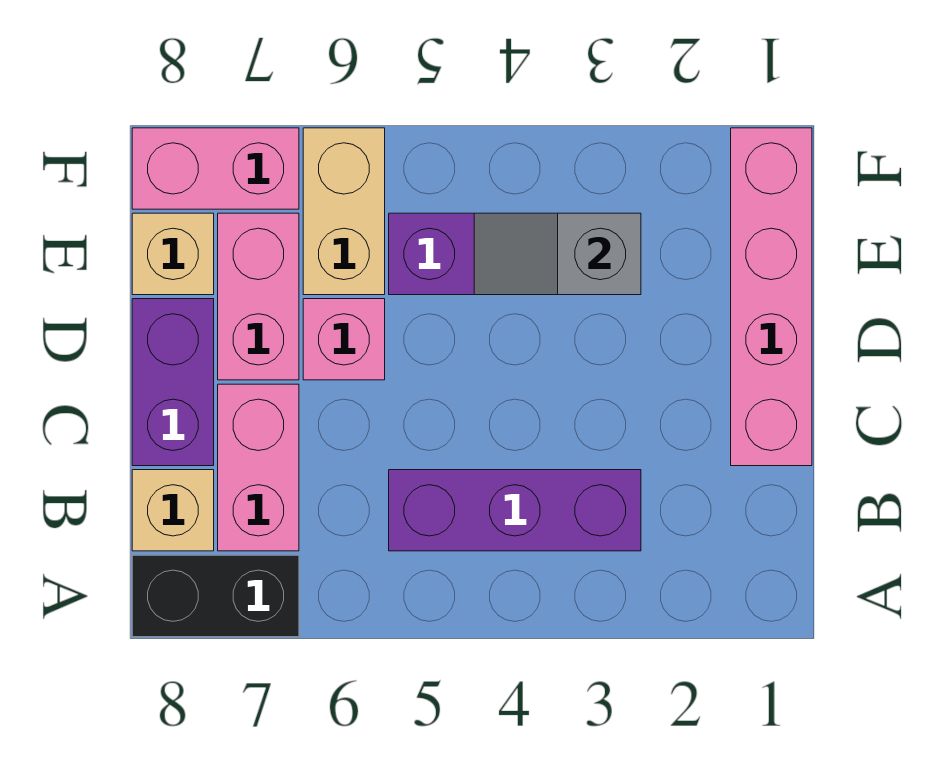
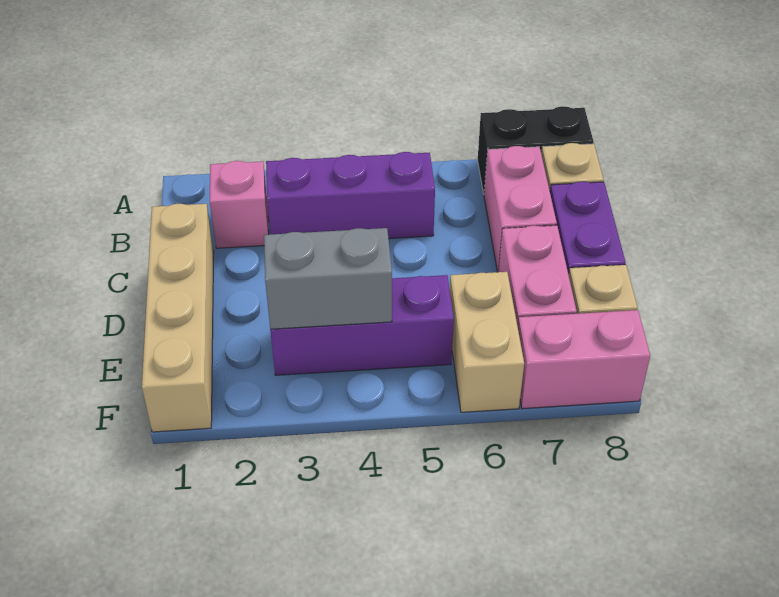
pink brick C1:F1 level 1 -> tan brick C1:F1 level 1
pink brick D6 level 1 -> pink brick B2 level 1
grey slope E3:E4 level 2 top 3 -> grey brick E3:E4 level 2

